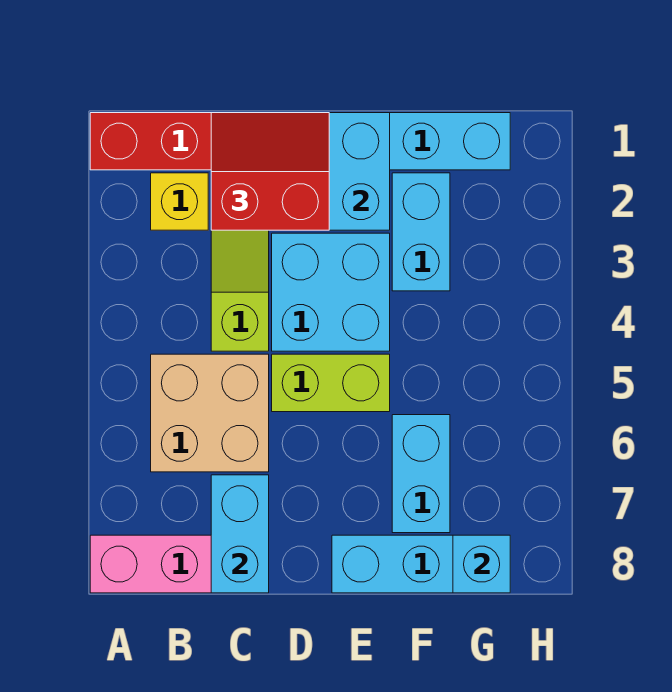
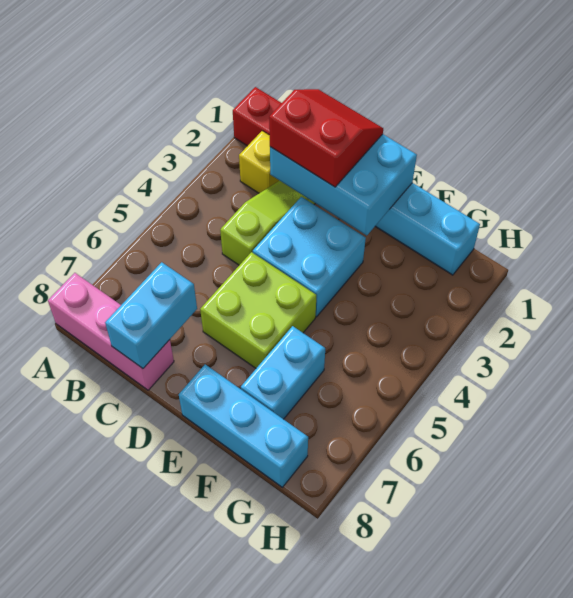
tan brick B5:C6 level 1 -> none
lime brick D5:E5 level 1 -> lime brick D5:E6 level 1
cyan brick F2:F3 level 1 -> none
cyan brick G8 level 2 -> none

